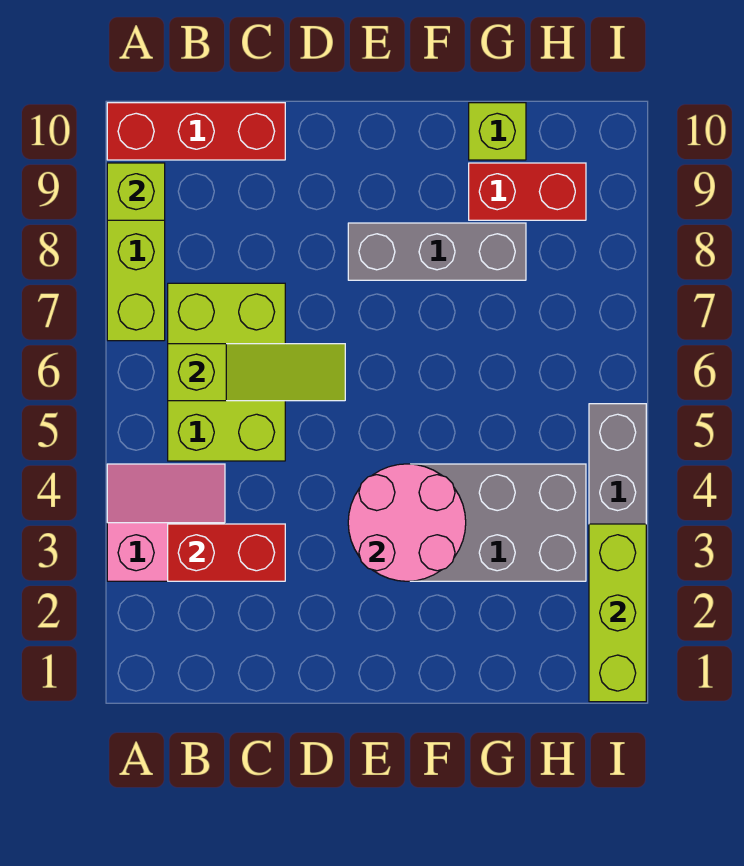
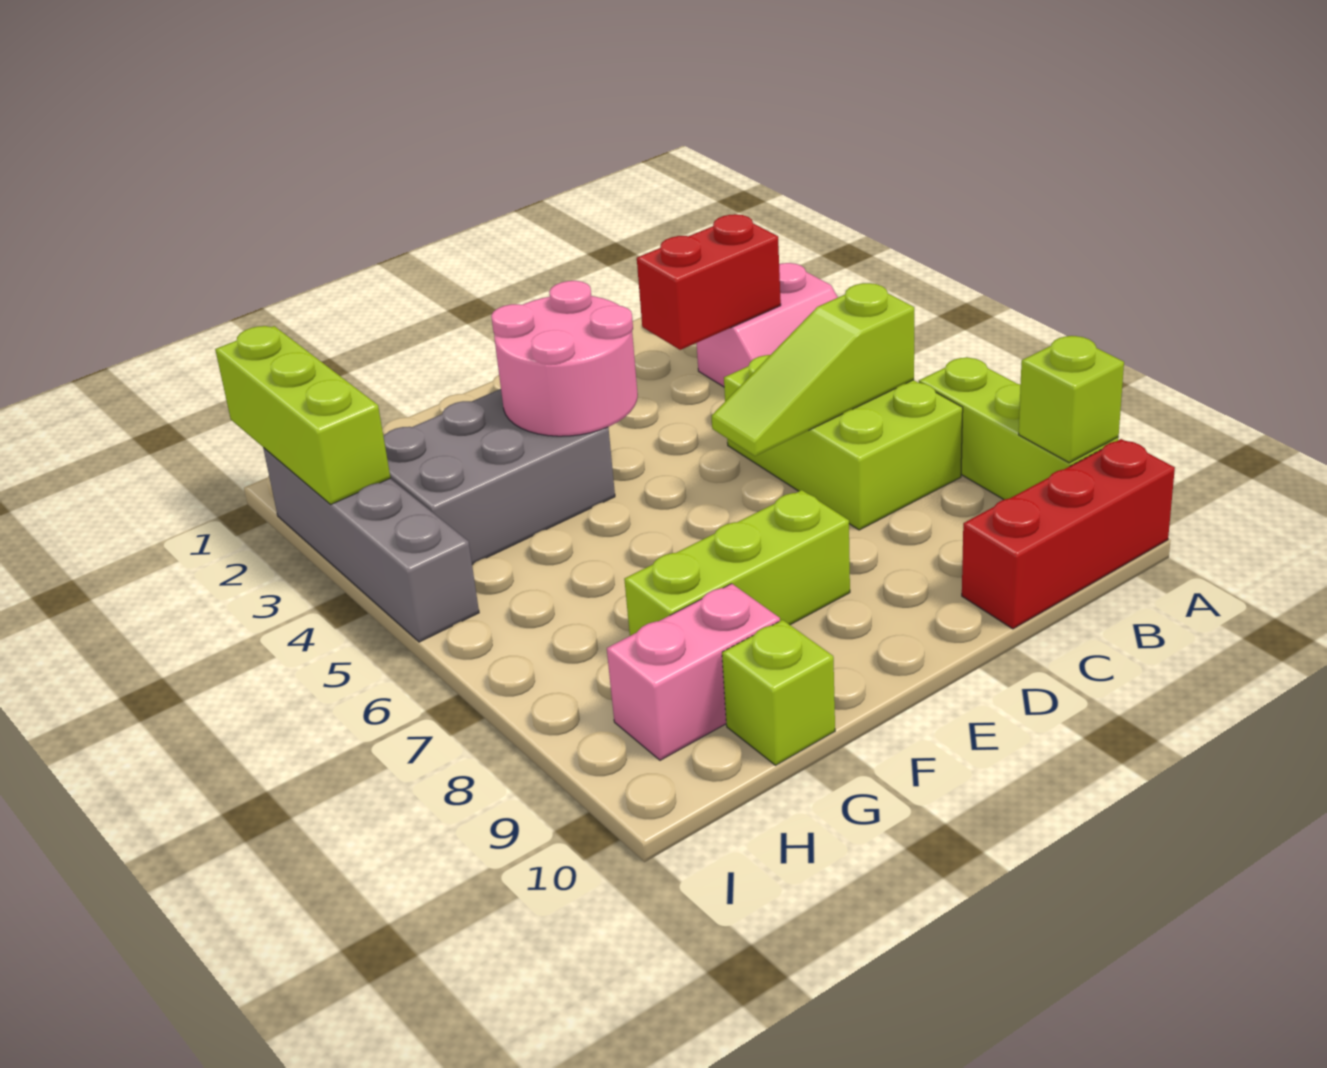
grey brick E8:G8 level 1 -> lime brick E8:G8 level 1
red brick G9:H9 level 1 -> pink brick G9:H9 level 1

